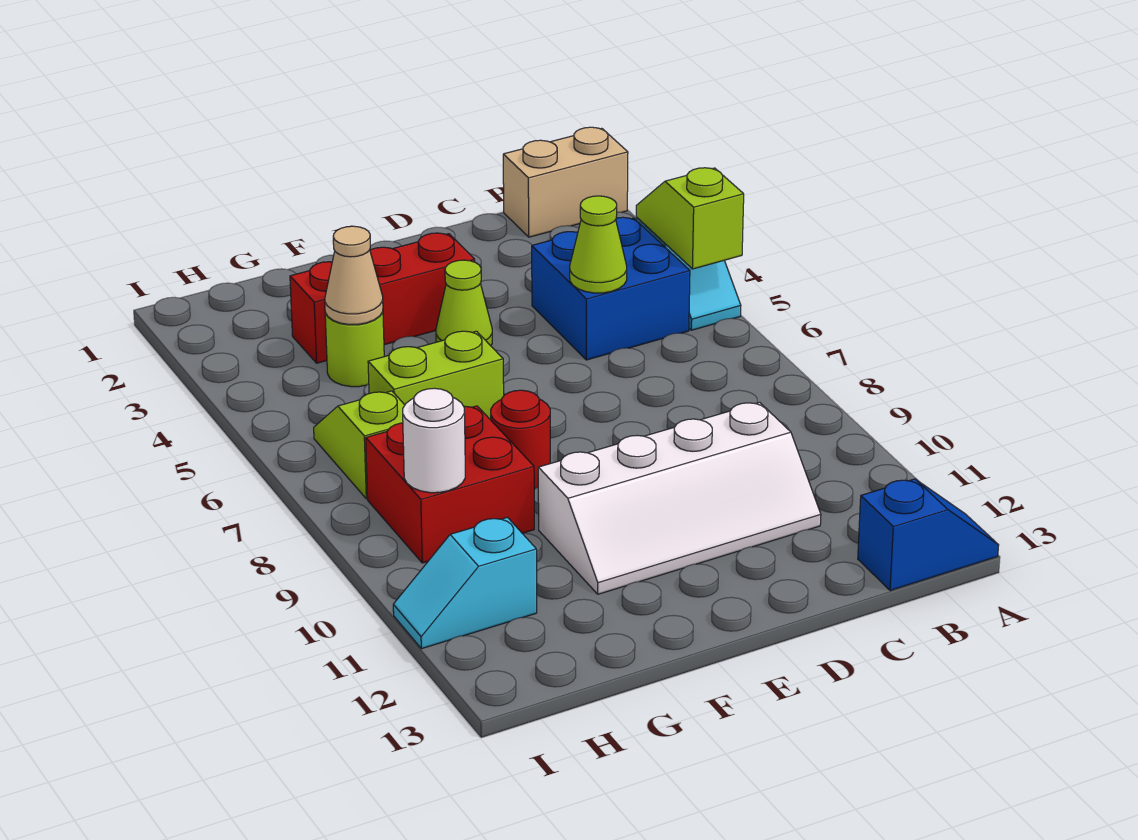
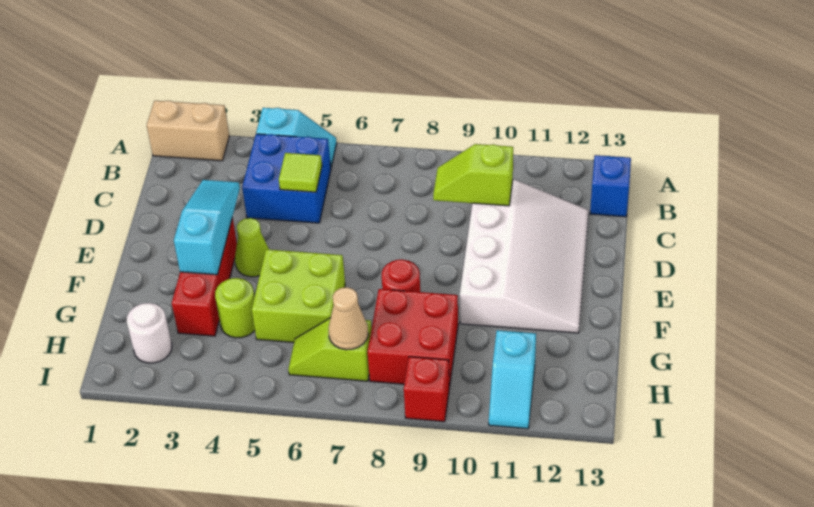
tan brick A1:B1 level 1 -> tan brick A1:A2 level 1
lime slope A4:A5 level 2 top 5 -> lime slope C9:C10 level 2 top 10
lime cone C5 level 2 -> lime tile C5 level 2
white slope C10:F11 level 1 top 10 -> white slope C10:F12 level 1 top 10
none -> cyan slope D3:F3 level 2 top F
lime brick F6:G6 level 1 -> lime brick F5:G6 level 1
tan cone G4 level 2 -> tan cone H7 level 2
white round brick H9 level 2 -> white round brick H2 level 1
none -> red brick I9 level 1

